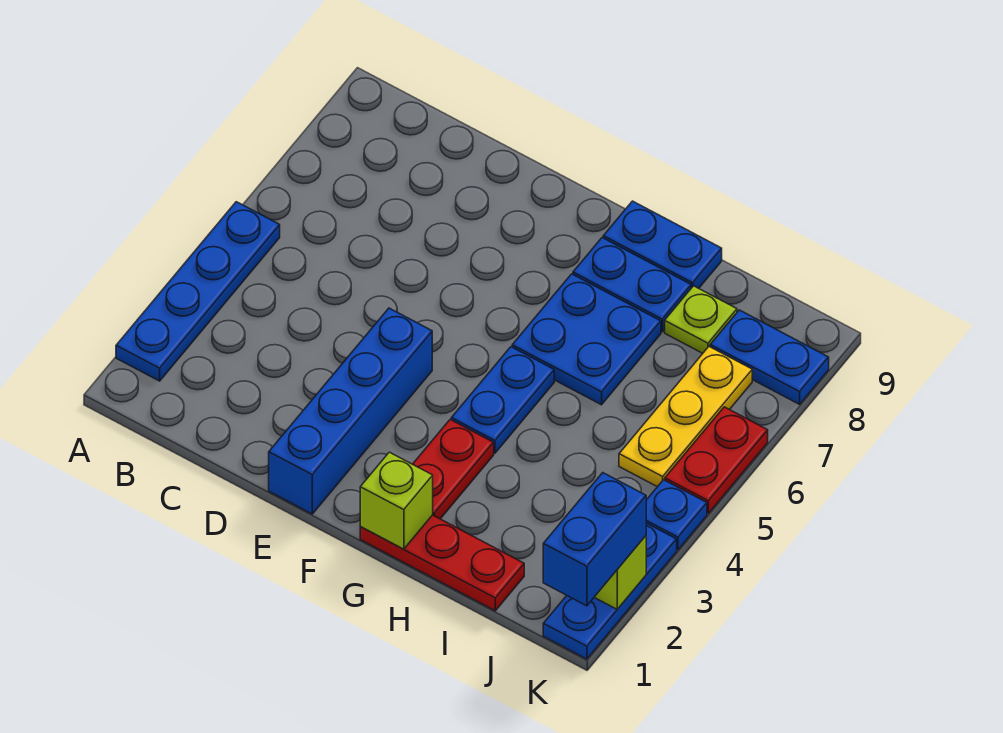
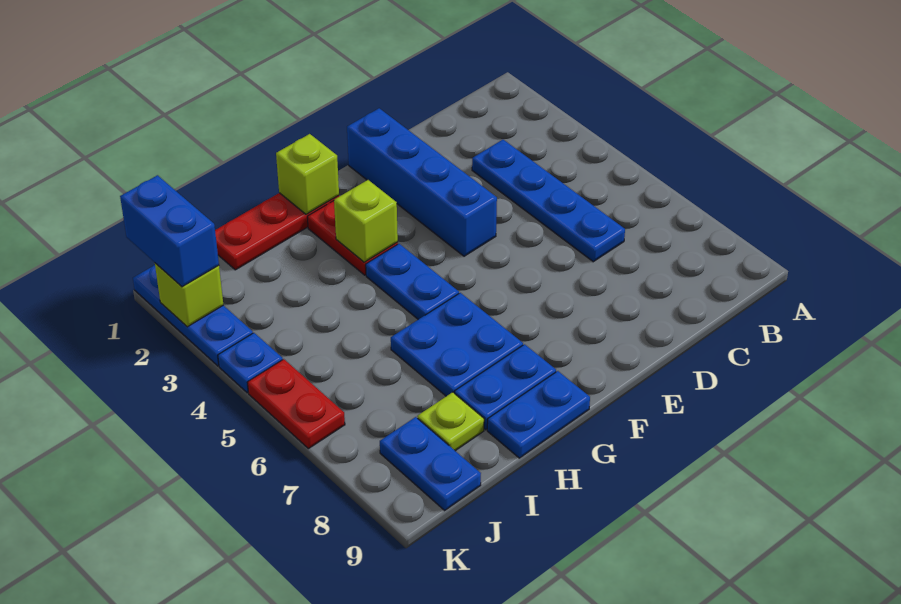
blue plate A2:A5 level 1 -> blue plate C3:C6 level 1
none -> lime brick G3 level 2
yellow plate J5:J7 level 1 -> none
blue plate J8:K8 level 1 -> blue plate J8:J9 level 1

